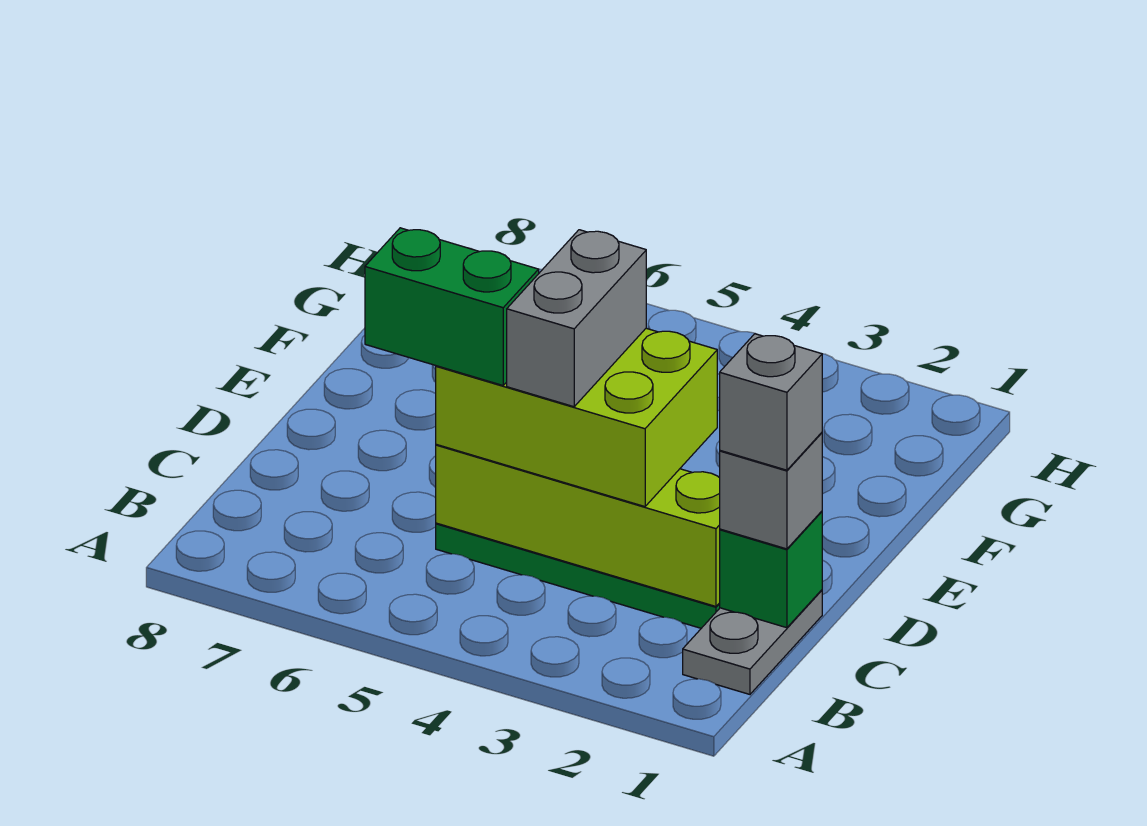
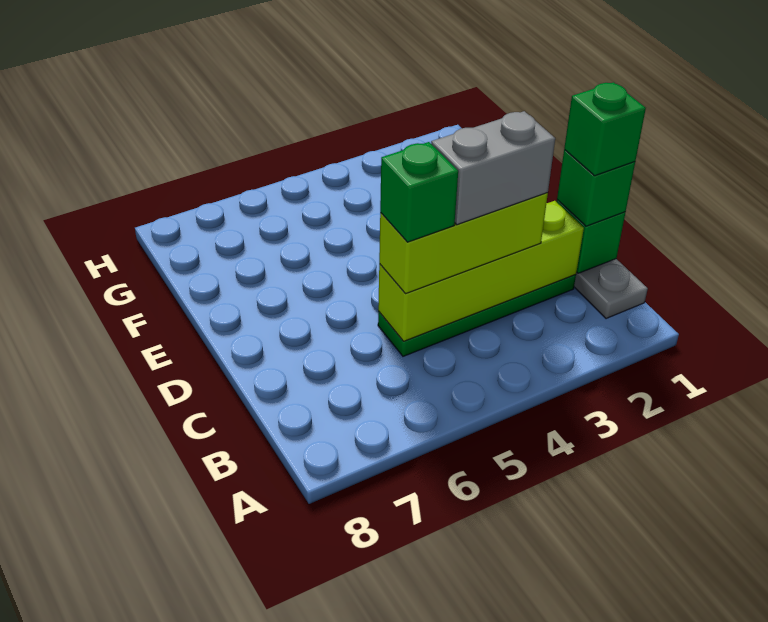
grey brick C1 level 3 -> green brick C1 level 3
grey brick C1 level 4 -> green brick C1 level 4
lime brick C3:D5 level 3 -> lime brick C3:C5 level 3
grey brick C4:D4 level 4 -> grey brick C3:C4 level 4
green brick C5:C6 level 4 -> green brick C5 level 4

